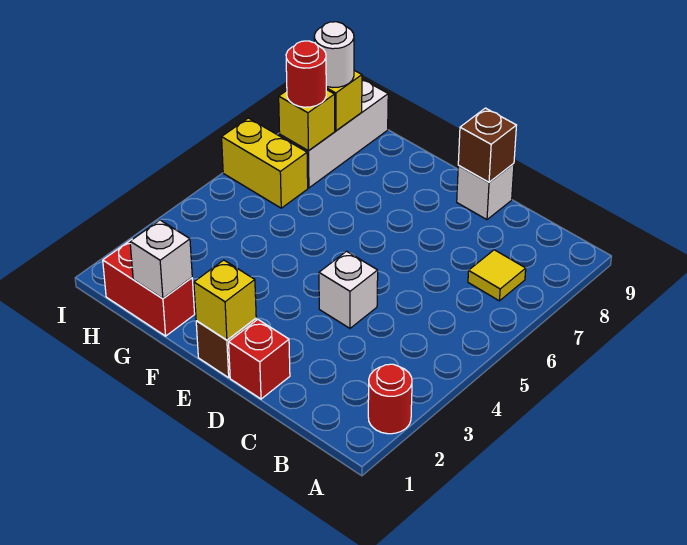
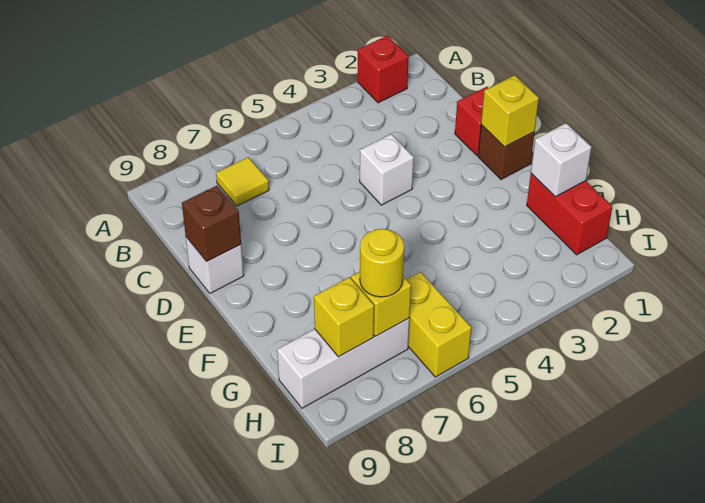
red round brick A2 level 1 -> red brick A2 level 1
red round brick H7 level 3 -> yellow round brick H7 level 3
white round brick H8 level 3 -> none

